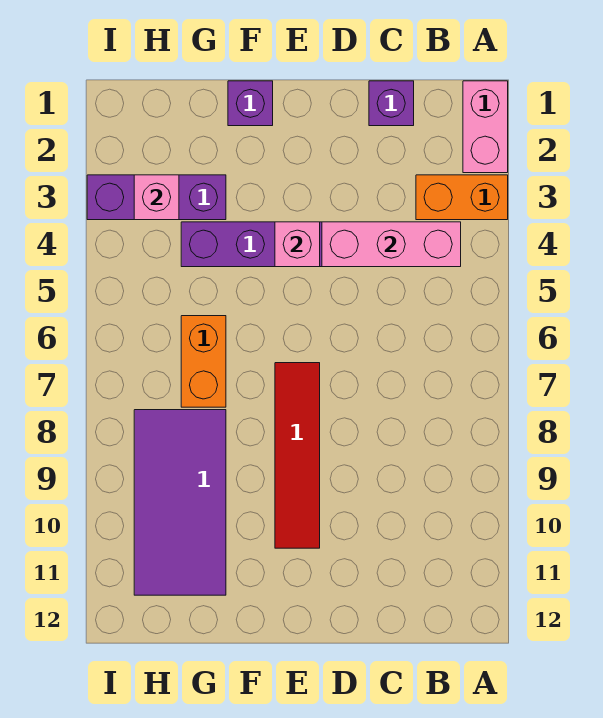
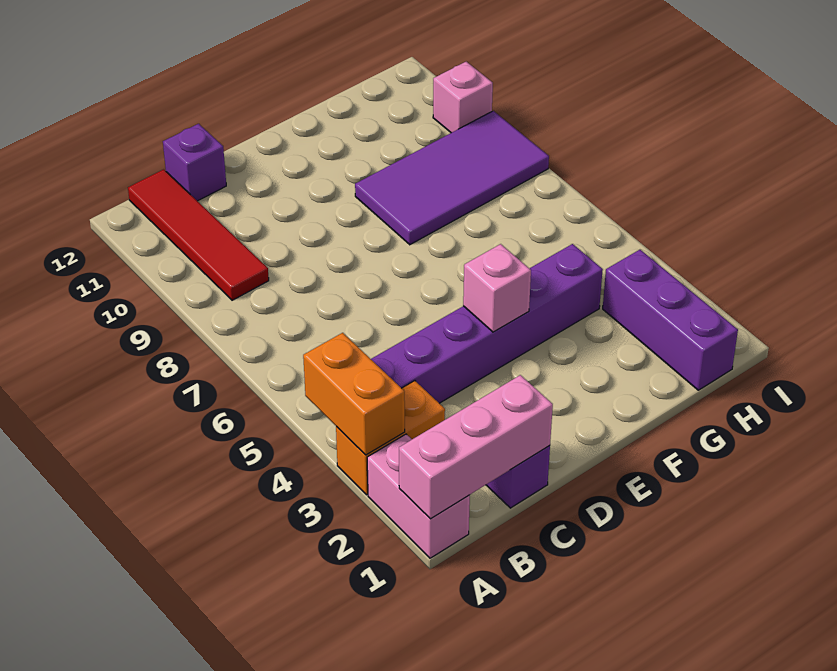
pink brick B4:D4 level 2 -> pink brick A1:C1 level 2
red tile E7:E10 level 1 -> red tile B9:B12 level 1
purple brick F1 level 1 -> purple brick C12 level 1
purple brick G3:I3 level 1 -> purple brick H1:H3 level 1
orange brick G6:G7 level 1 -> orange brick A3:A4 level 2
purple tile G8:H11 level 1 -> purple tile F8:I9 level 1
pink brick H3 level 2 -> pink brick I10 level 1

